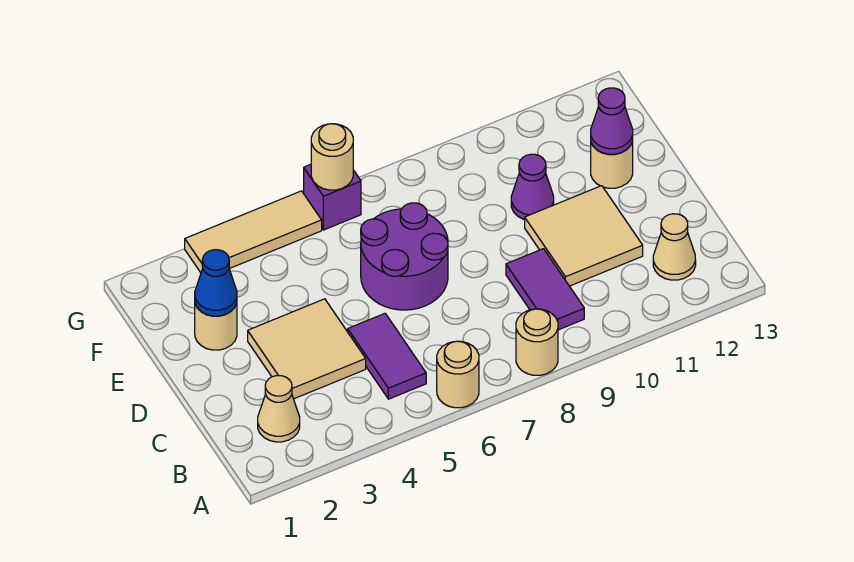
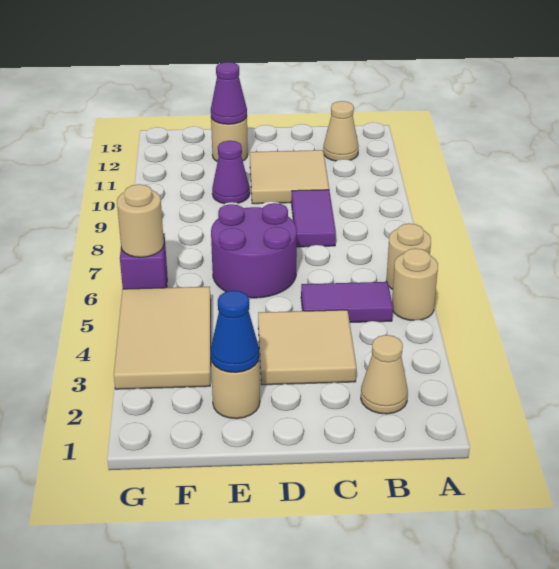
tan round brick A8 level 1 -> tan round brick A5 level 1
purple tile B9:C9 level 1 -> purple tile C8:C9 level 1
tan tile G3:G5 level 1 -> tan tile F3:G5 level 1

